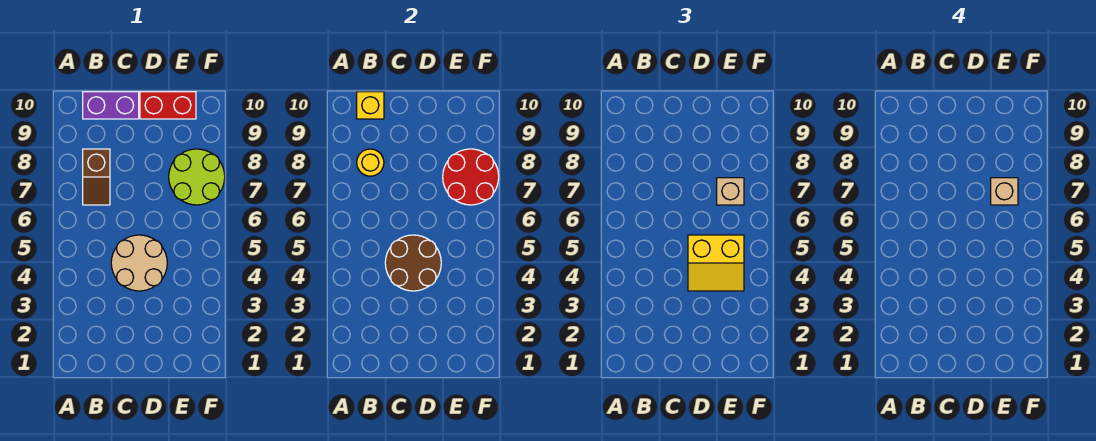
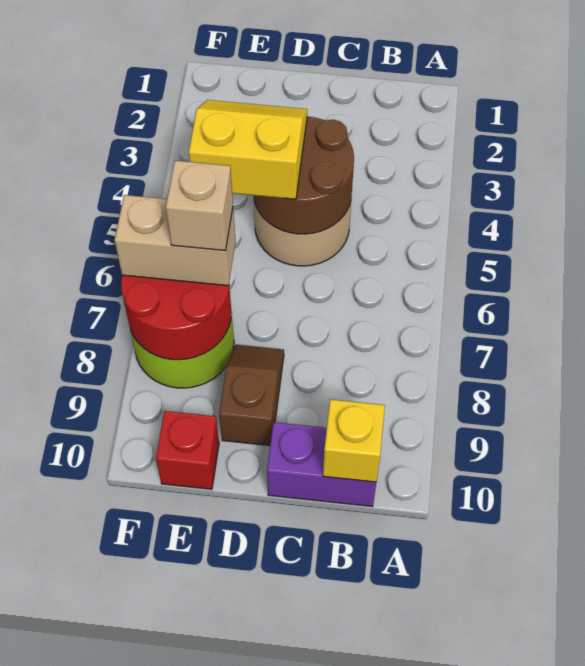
brown slope B7:B8 level 1 top 8 -> brown slope D8:D9 level 1 top 9
yellow round brick B8 level 2 -> none
red brick D10:E10 level 1 -> red brick E10 level 1
tan brick E7 level 3 -> tan brick E7:F7 level 3

